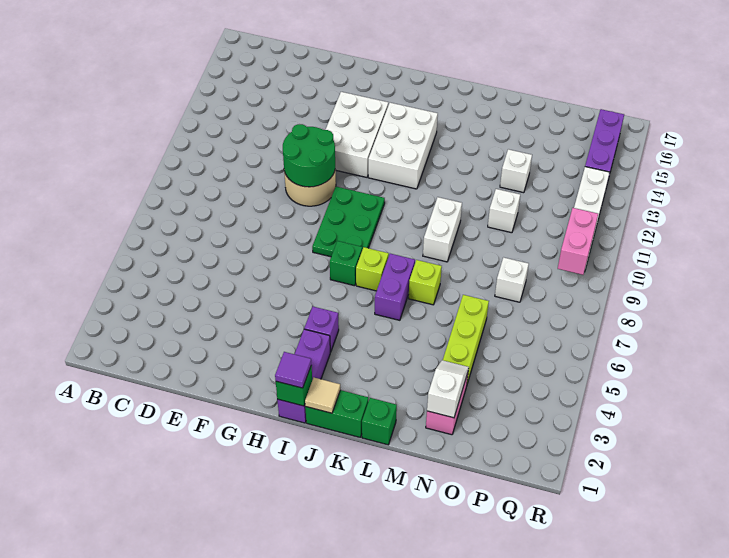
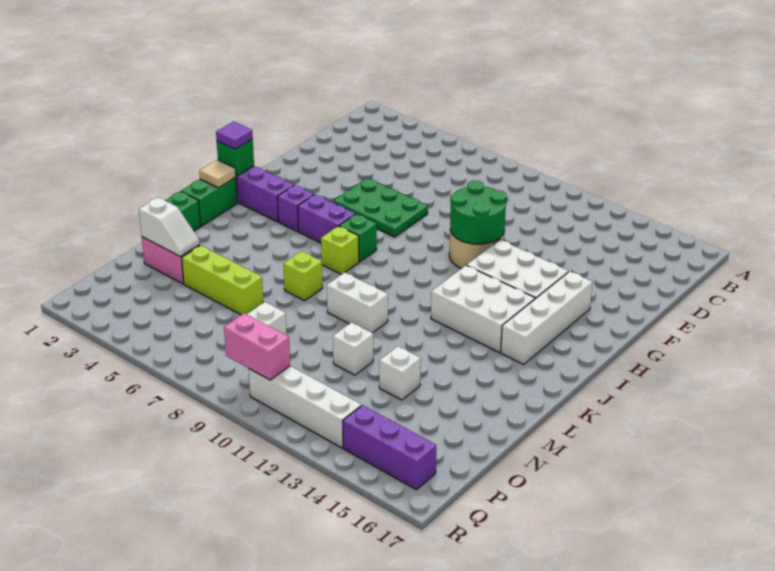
none -> white brick G15:J15 level 1
green plate H8:I10 level 1 -> green plate F5:G7 level 1
purple brick K6:K7 level 1 -> purple brick I5:I6 level 1

